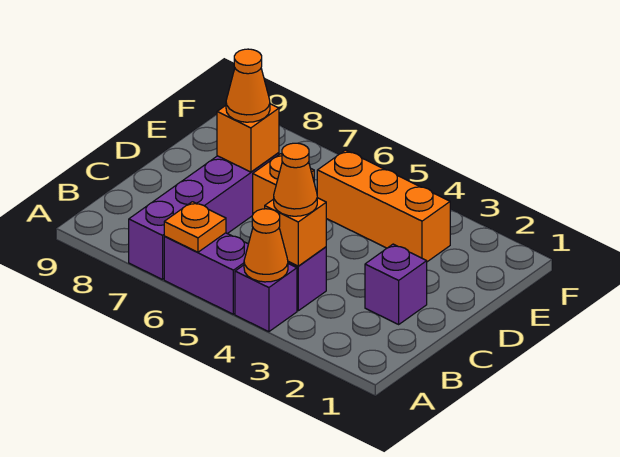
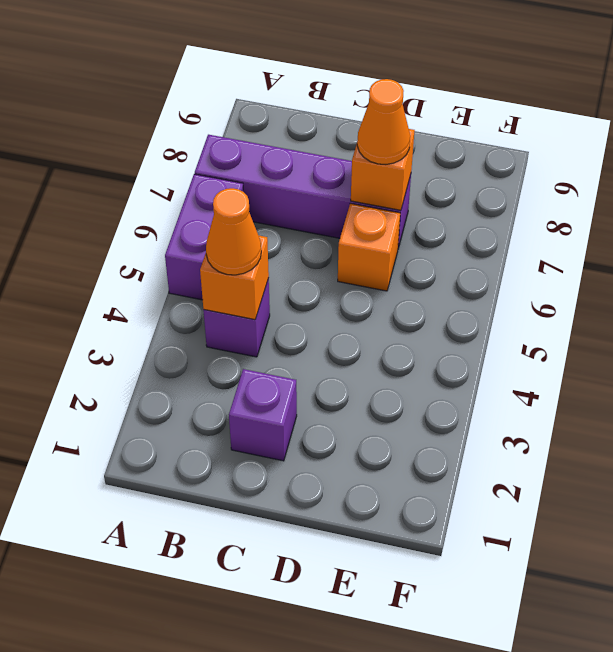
purple brick A4 level 1 -> none
orange cone A4 level 2 -> none
orange plate A6 level 2 -> none
orange brick E3:E5 level 1 -> none

